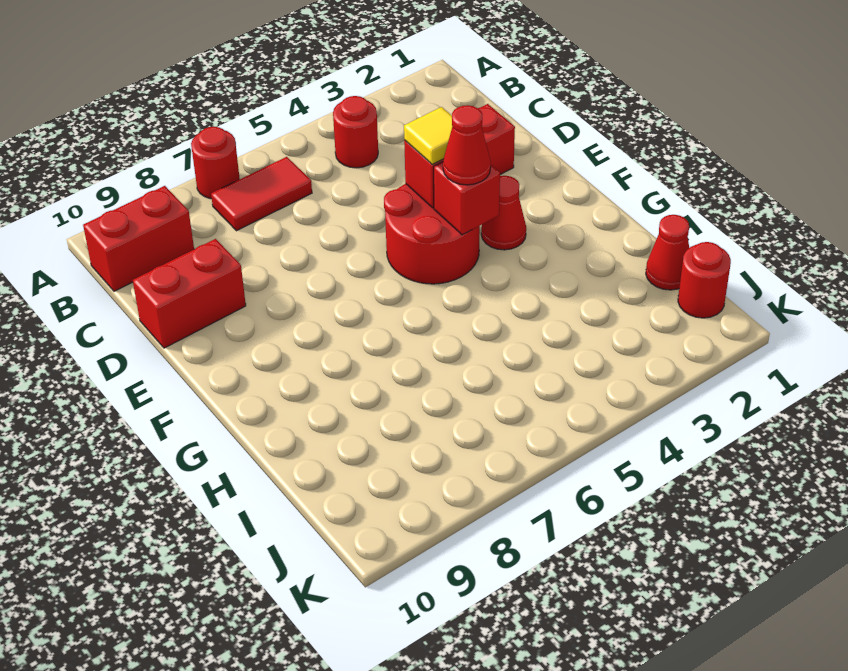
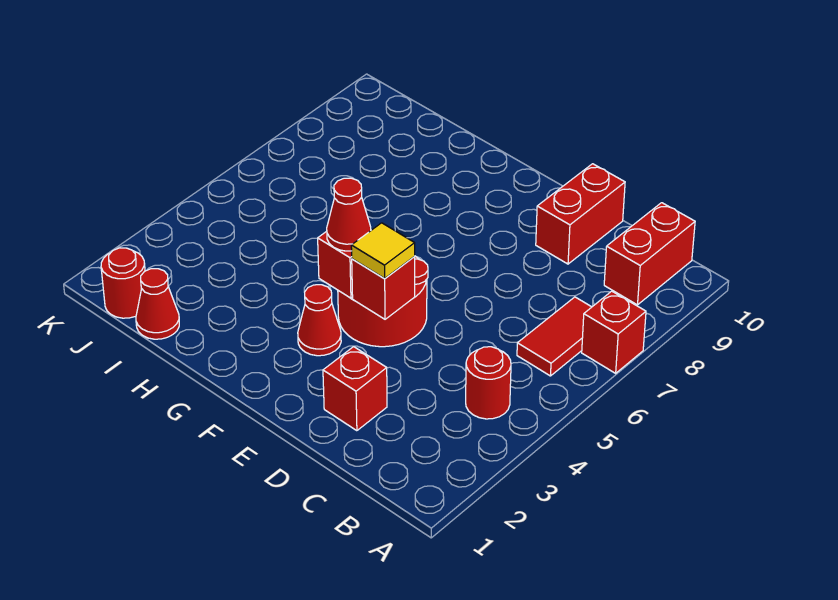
red round brick A7 level 1 -> red brick A7 level 1

